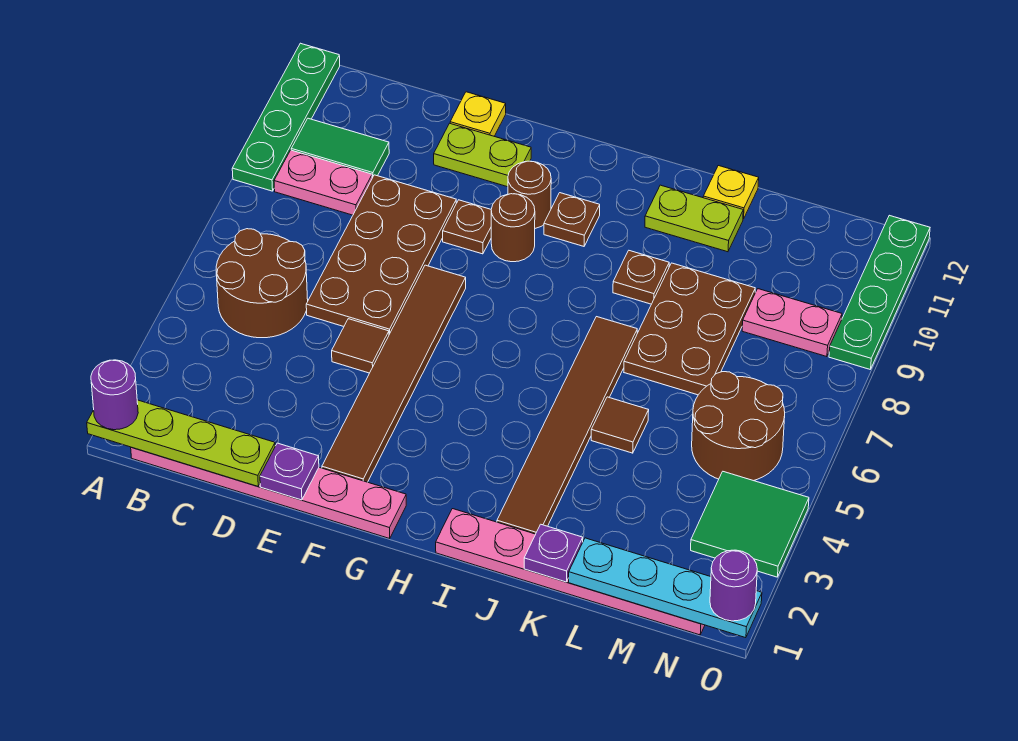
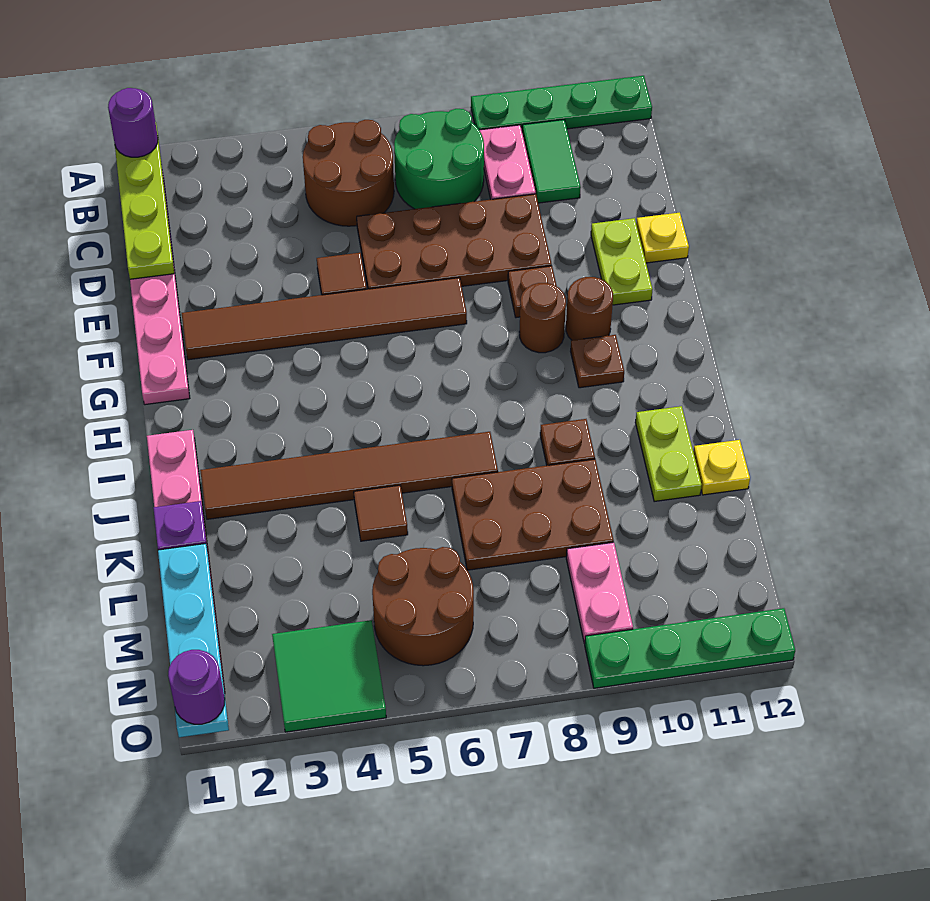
none -> green round brick B7:C8 level 1
purple plate E1 level 2 -> none

